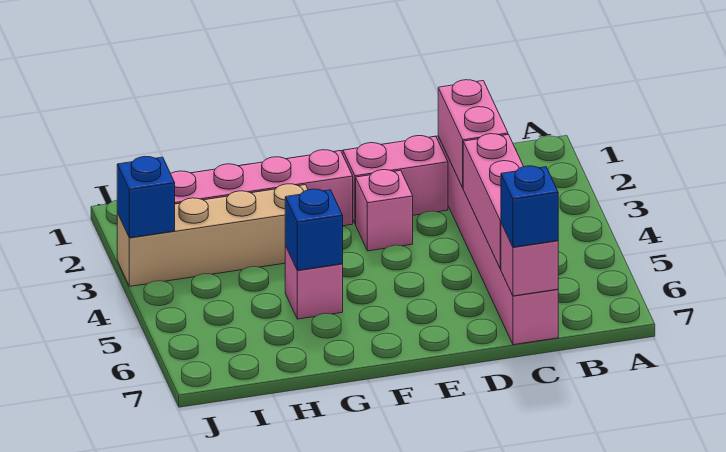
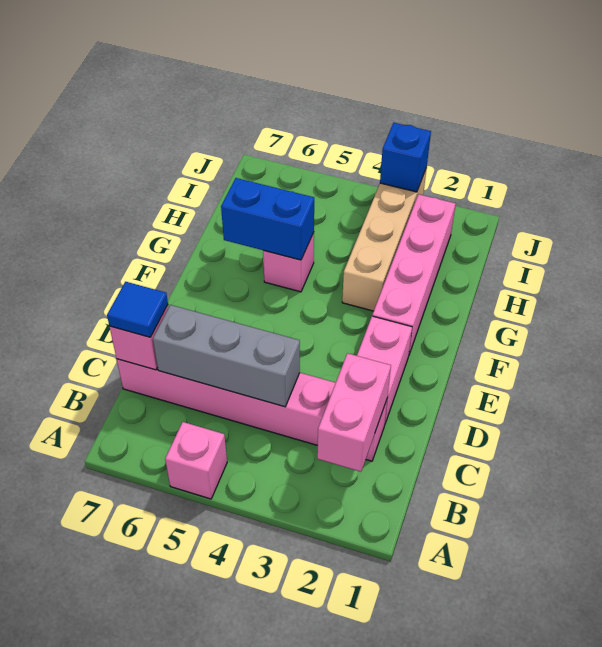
pink brick C2:C3 level 2 -> pink brick B2:C2 level 2
pink brick C4:C6 level 2 -> grey brick C4:C6 level 2
blue brick C7 level 3 -> blue tile C7 level 3
pink brick E3 level 1 -> pink brick A5 level 1
blue brick G5 level 2 -> blue brick G5:G6 level 2

